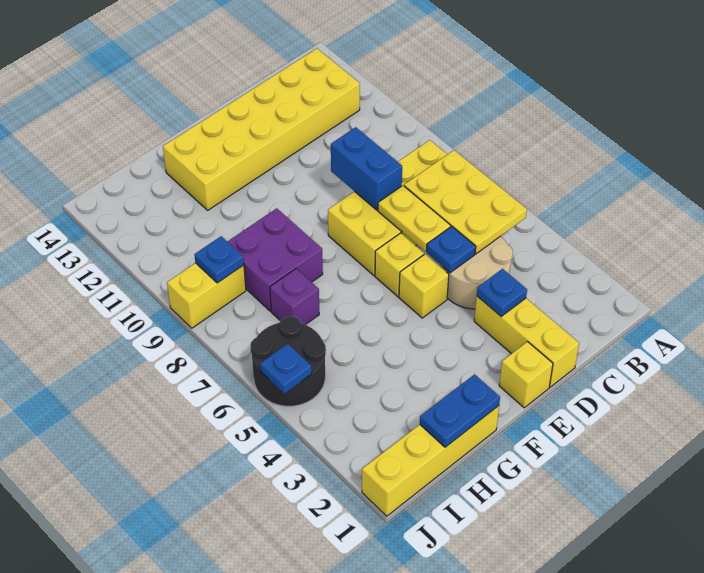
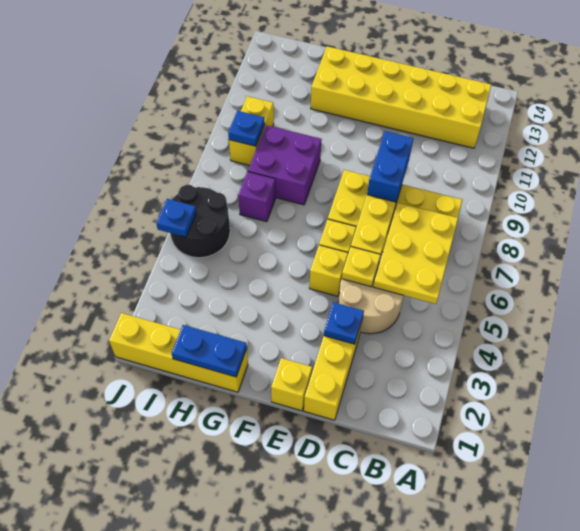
blue plate D5 level 2 -> yellow plate D5 level 2
yellow brick I9:J9 level 1 -> yellow brick I9:I10 level 1

